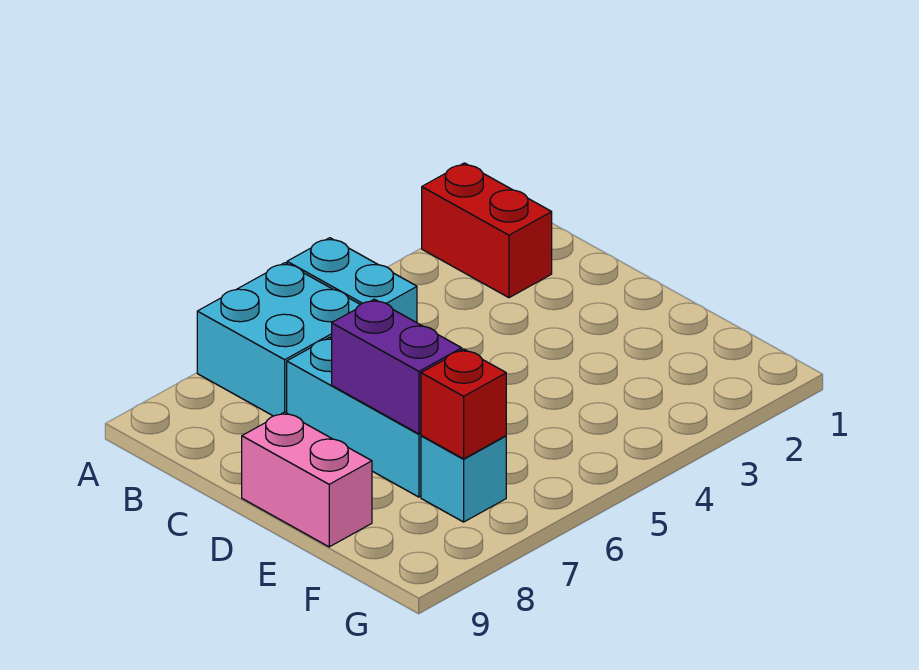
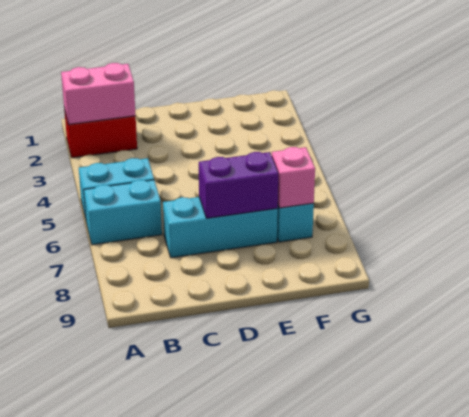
cyan brick A6:B7 level 1 -> cyan brick A6:B6 level 1
pink brick D9:E9 level 1 -> pink brick A2:B2 level 2
red brick F7 level 2 -> pink brick F7 level 2

